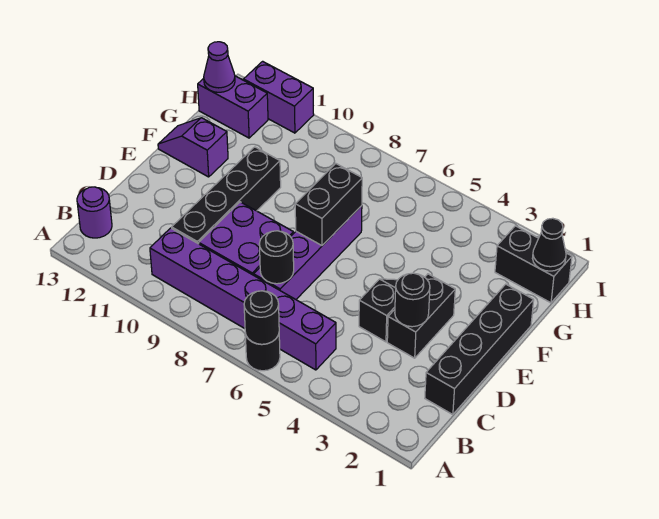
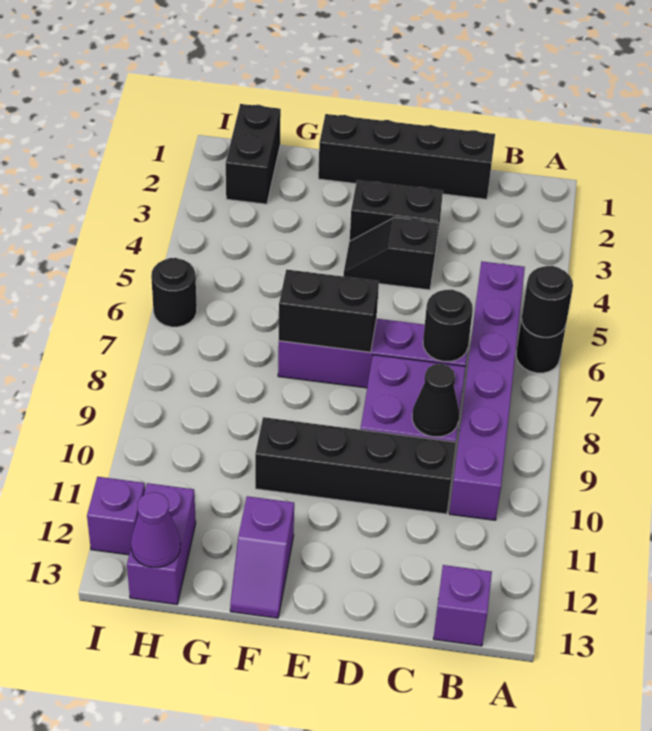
purple round brick B13 level 1 -> purple brick B13 level 1
black round brick D3 level 2 -> black round brick I6 level 1
black cone H1 level 2 -> black cone C9 level 2
purple brick I11:I12 level 1 -> purple brick I12 level 1

